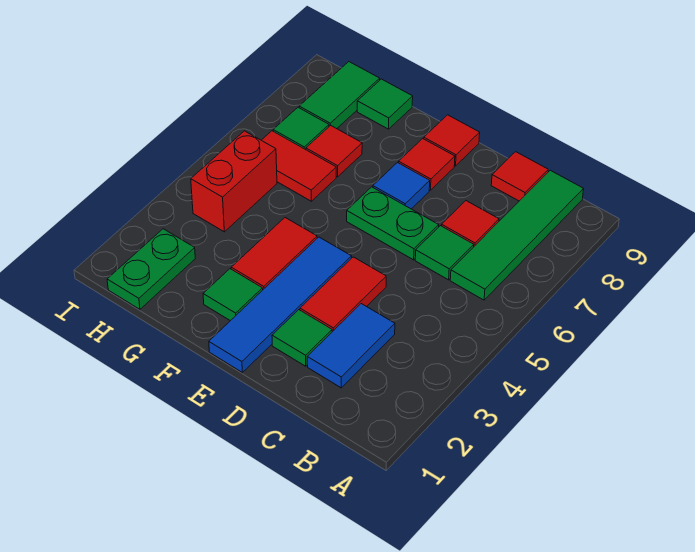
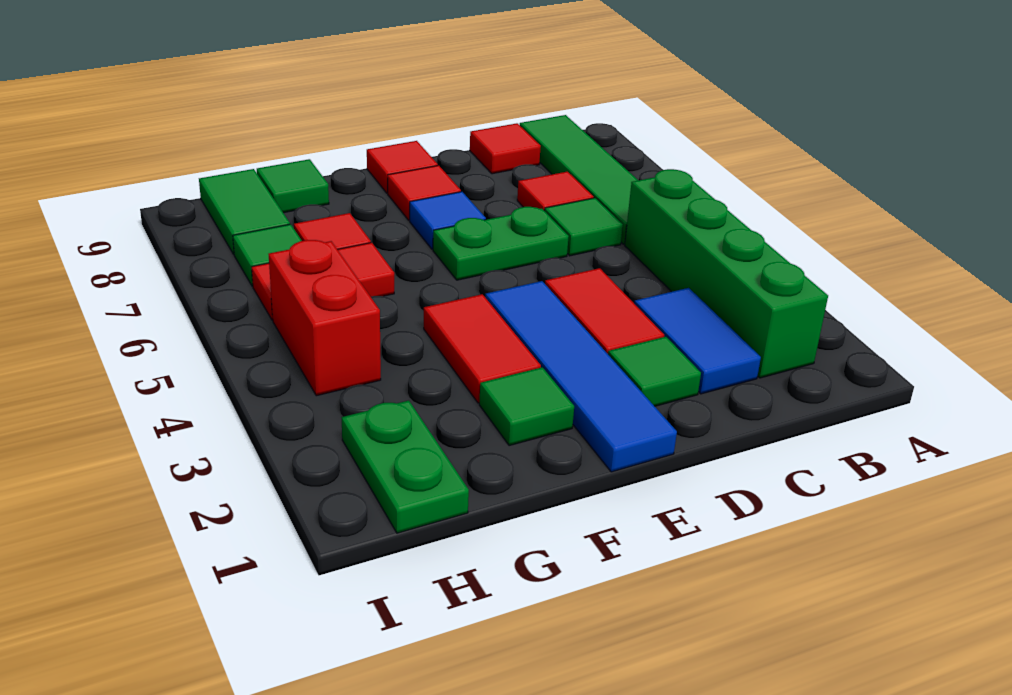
none -> green brick B2:B5 level 1

